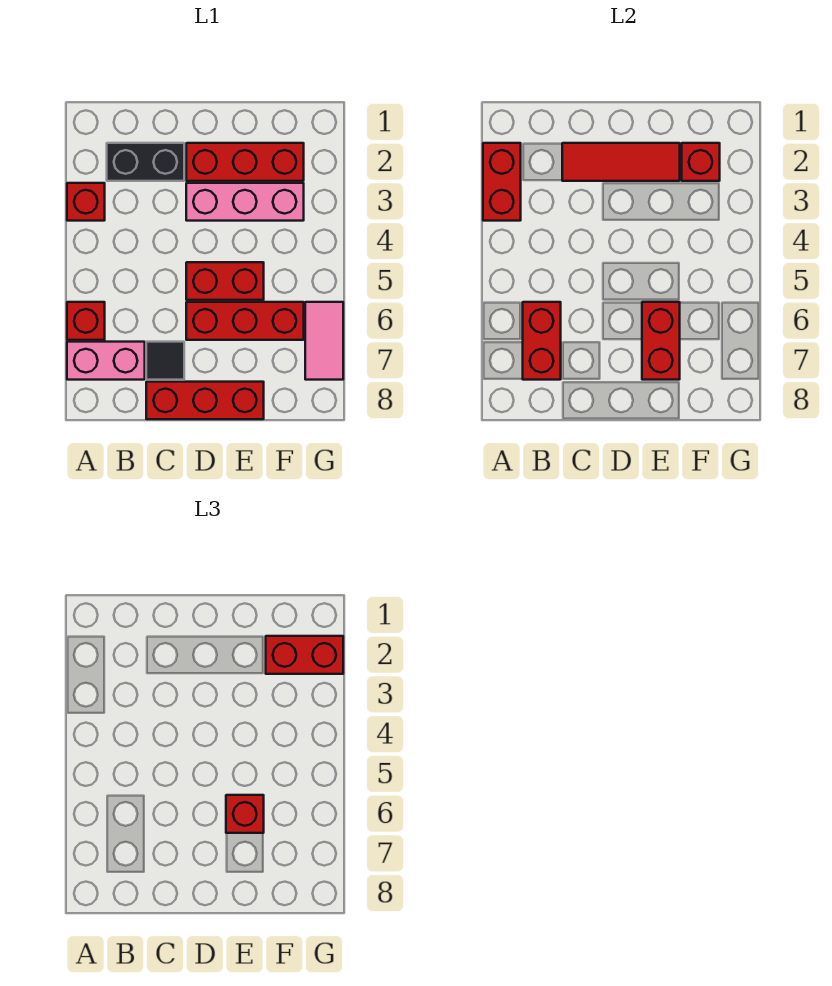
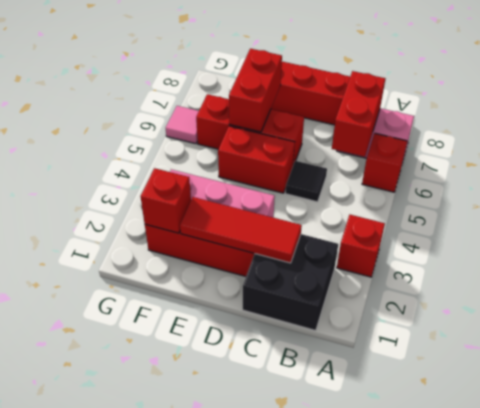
red brick A2:A3 level 2 -> none
black brick B2:C2 level 1 -> black brick B1:C2 level 1
black tile C7 level 1 -> black tile C5 level 1
red brick E6 level 3 -> none
red brick F2:G2 level 3 -> none
pink tile G6:G7 level 1 -> pink tile G6 level 1

